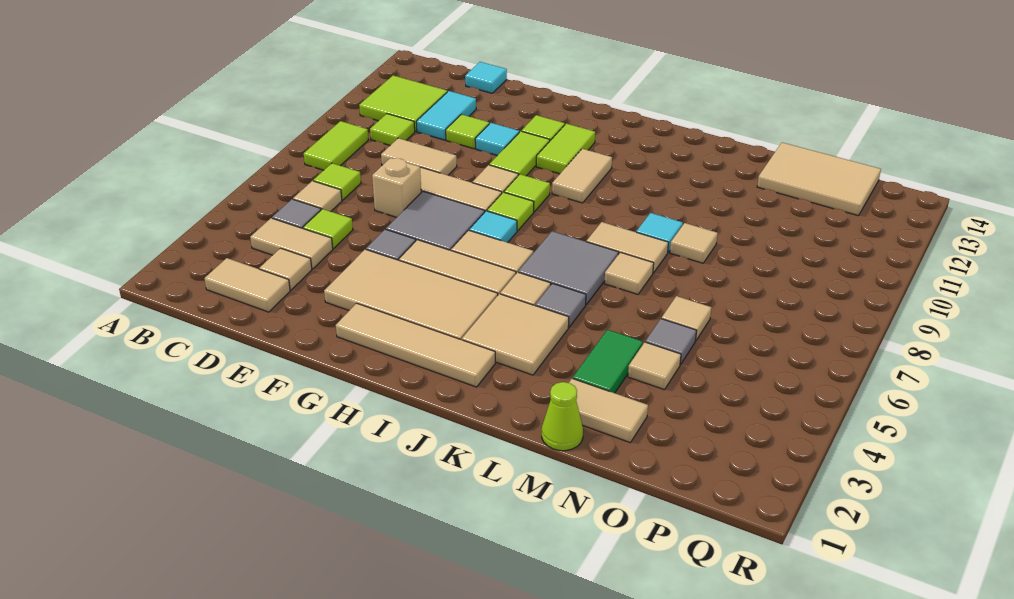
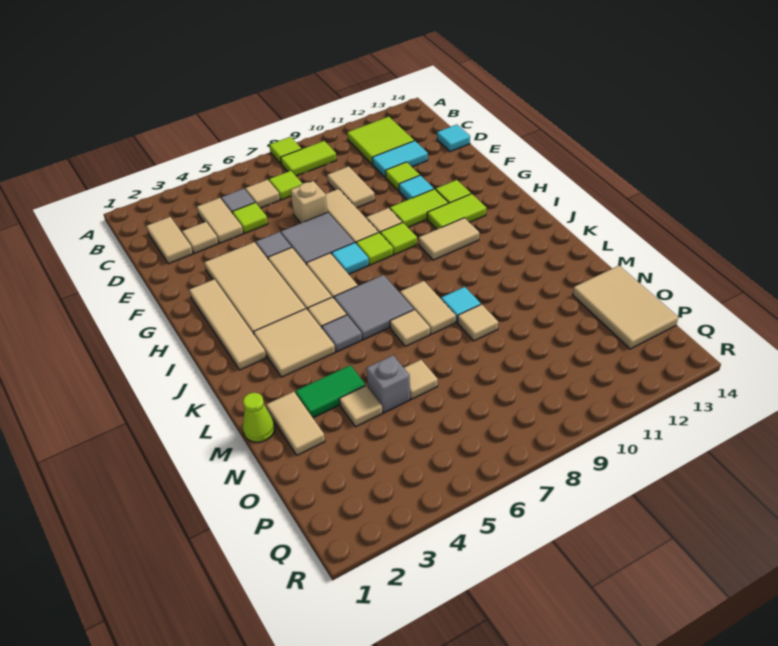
lime tile C10 level 1 -> lime tile A8 level 1
grey tile N5 level 1 -> grey brick N5 level 1

